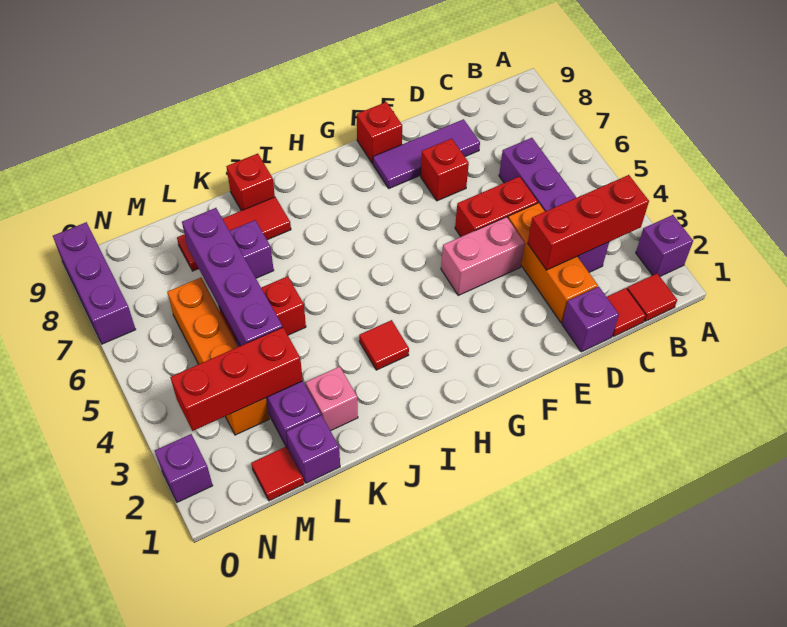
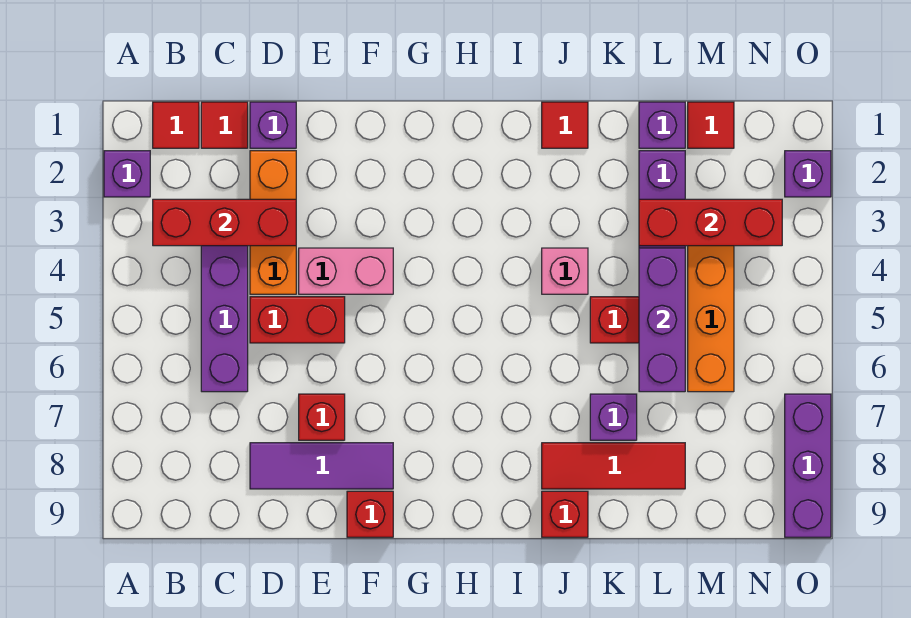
red tile I3 level 1 -> red tile J1 level 1
pink brick K2 level 1 -> pink brick J4 level 1
purple brick L4:L7 level 2 -> purple brick L4:L6 level 2

